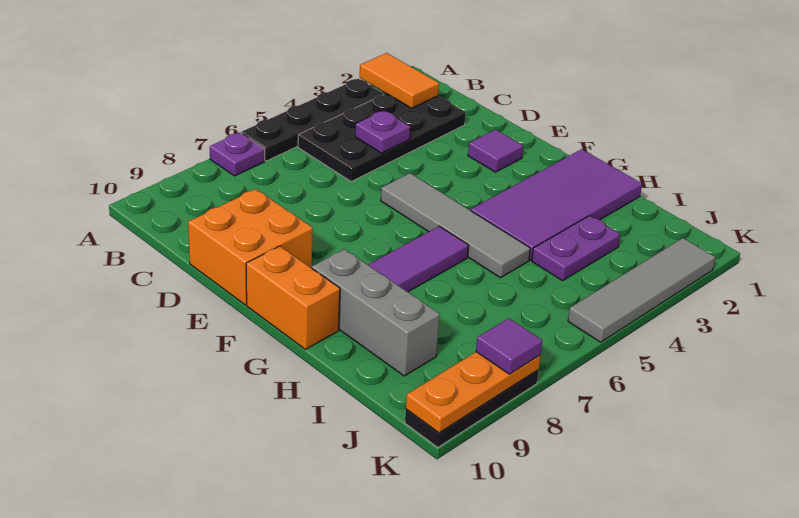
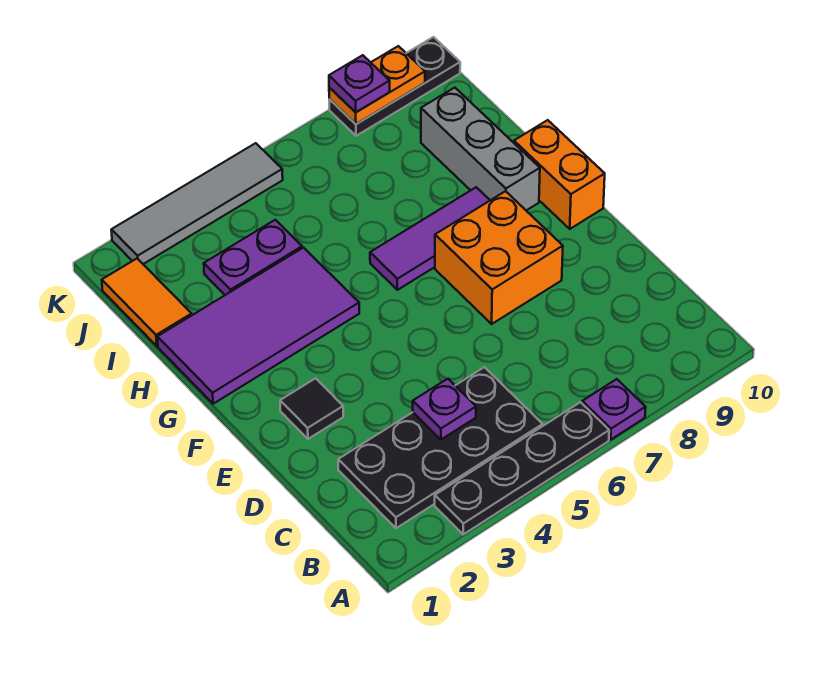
orange tile A2:B2 level 2 -> orange tile I1:J1 level 1
orange brick D9:E10 level 1 -> orange brick E7:F8 level 1
purple tile E2 level 1 -> black tile E2 level 1
grey tile E5:H5 level 1 -> none
orange plate K8:K10 level 2 -> orange plate K8:K9 level 2
purple tile K8 level 3 -> purple plate K8 level 3

